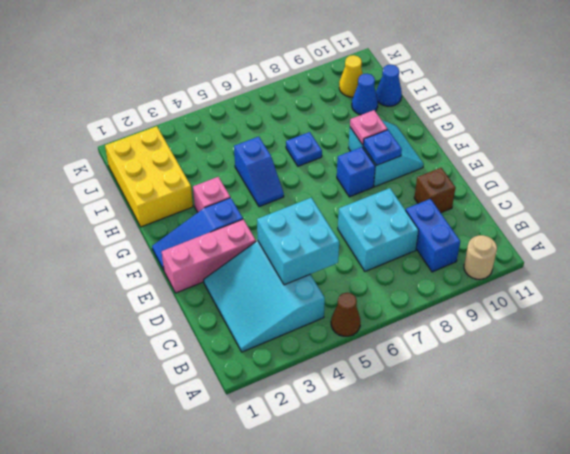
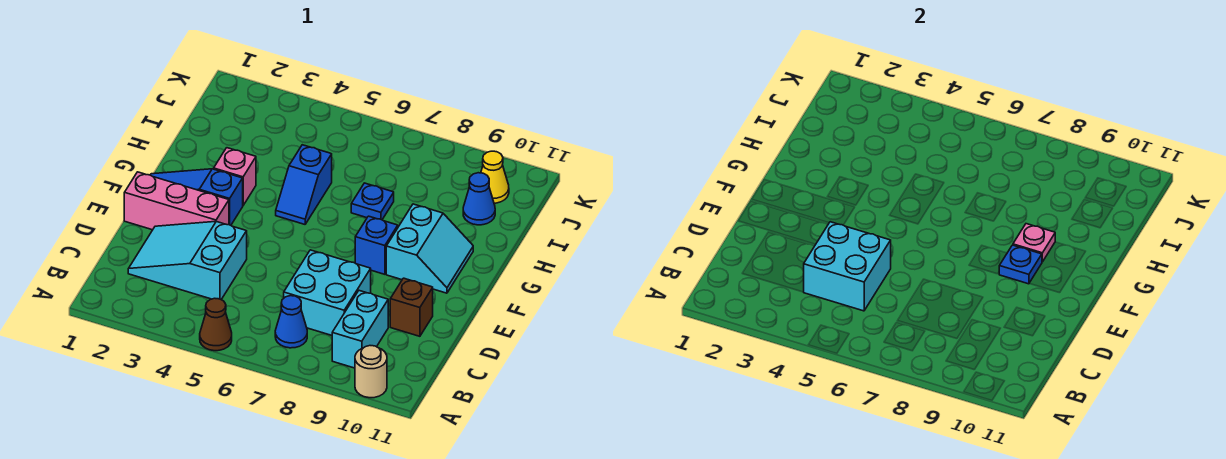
cyan slope B2:D4 level 1 top 4 -> cyan slope C2:D4 level 1 top 4
blue brick B9:C9 level 1 -> cyan brick B9:C9 level 1
yellow brick H1:J2 level 1 -> none
blue cone I11 level 1 -> blue cone B7 level 1

